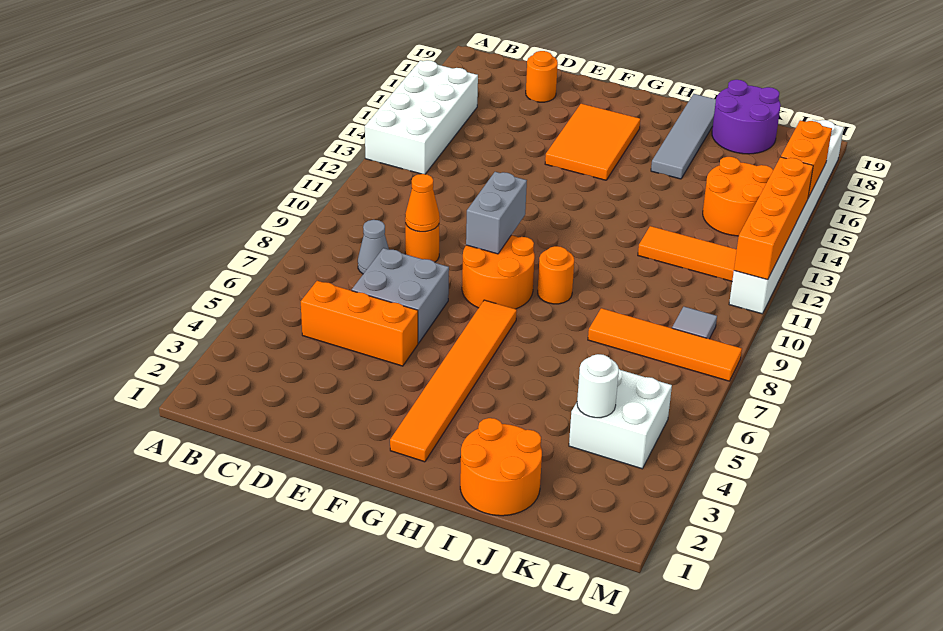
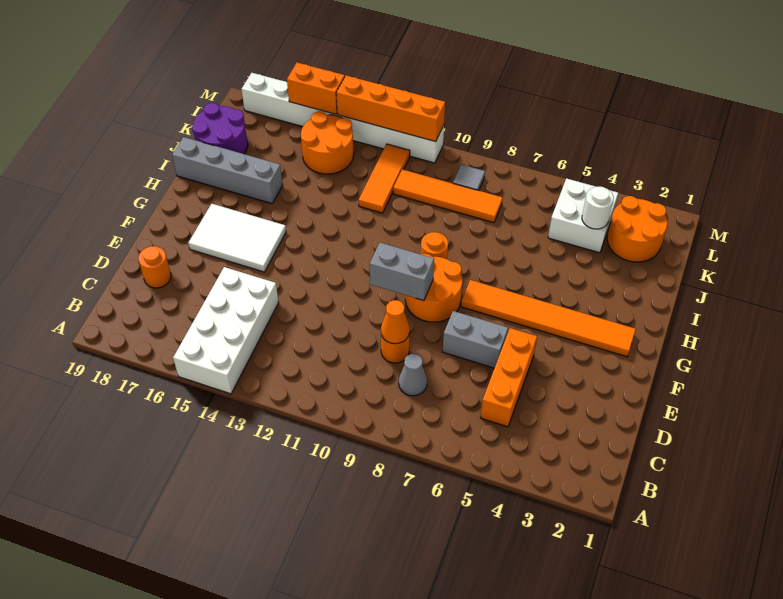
white brick A13:B16 level 1 -> white brick A14:D15 level 1
grey brick D6:E7 level 1 -> grey brick E6:E7 level 1
orange tile F15:G17 level 1 -> white tile F15:G17 level 1
orange round brick I1:J2 level 1 -> orange round brick K2:L3 level 1
grey tile I16:I19 level 1 -> grey brick I16:I19 level 1
orange tile J8:M8 level 1 -> orange tile K8:K11 level 1

